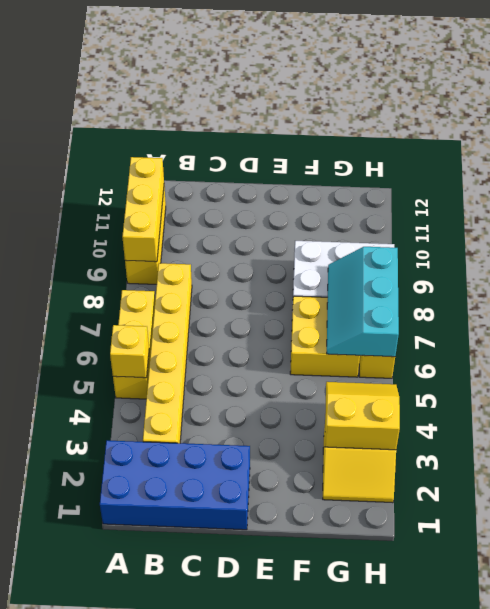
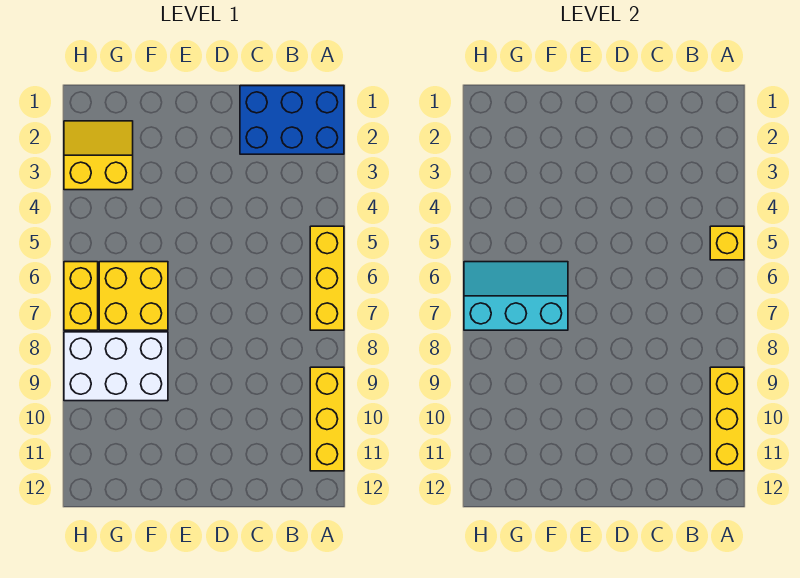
blue brick A1:D2 level 1 -> blue brick A1:C2 level 1
yellow brick B3:B8 level 1 -> none
yellow slope G3:H4 level 2 top 3 -> none
cyan slope G6:H8 level 2 top H -> cyan slope F6:H7 level 2 top 7

